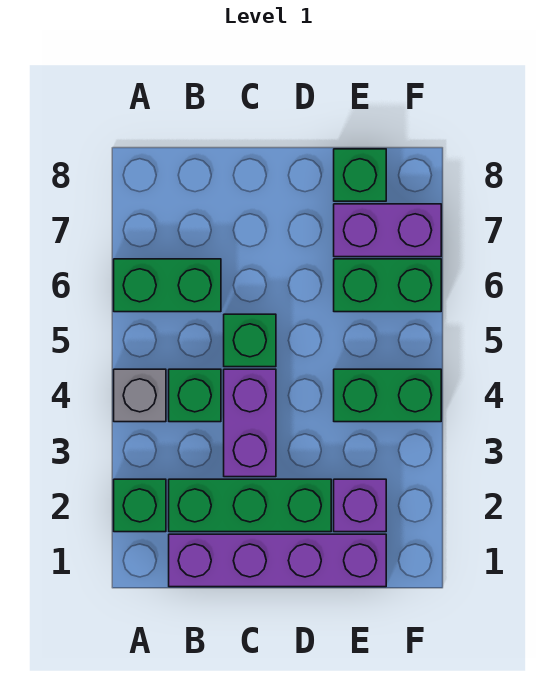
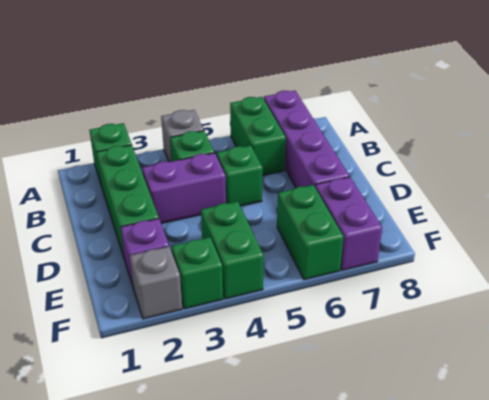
purple brick B1:E1 level 1 -> purple brick A7:D7 level 1
green brick E8 level 1 -> green brick F3 level 1
none -> grey brick F2 level 1

